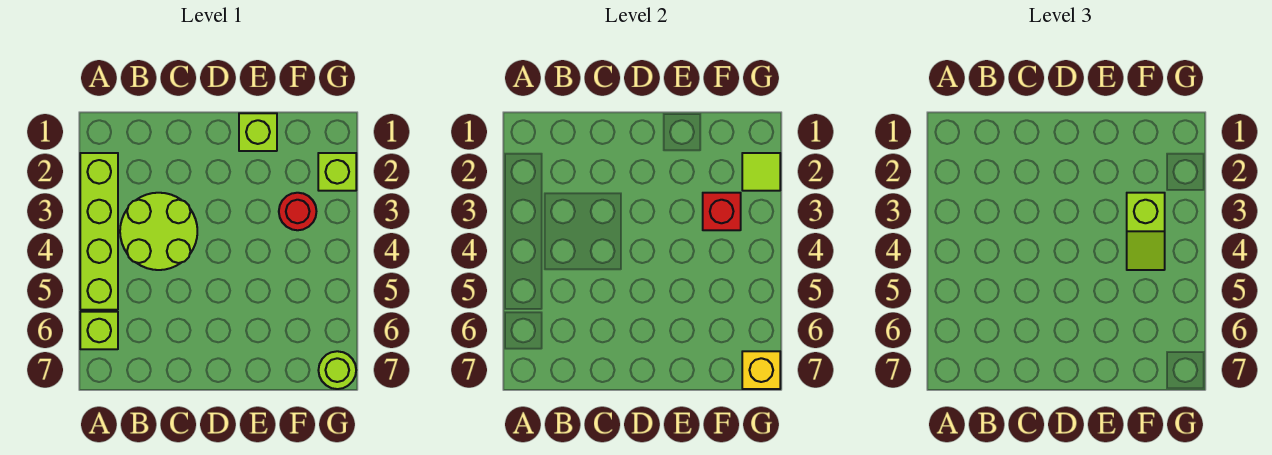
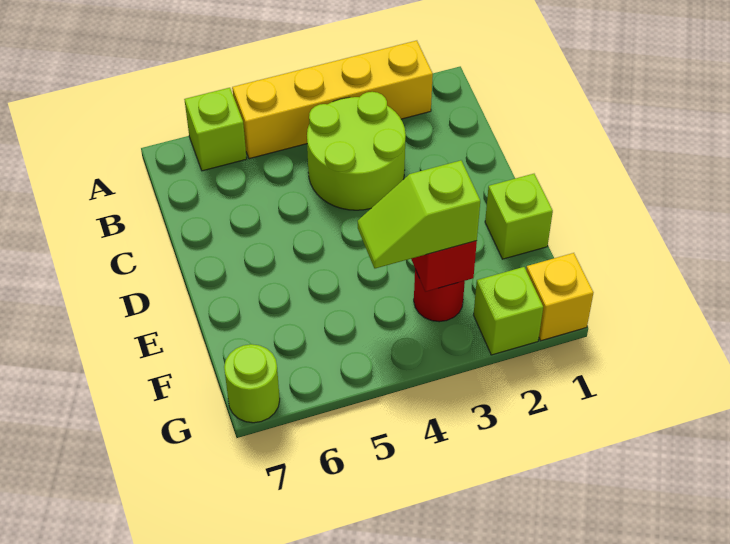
lime brick A2:A5 level 1 -> yellow brick A2:A5 level 1
lime tile G2 level 2 -> none
yellow brick G7 level 2 -> yellow brick G1 level 1

